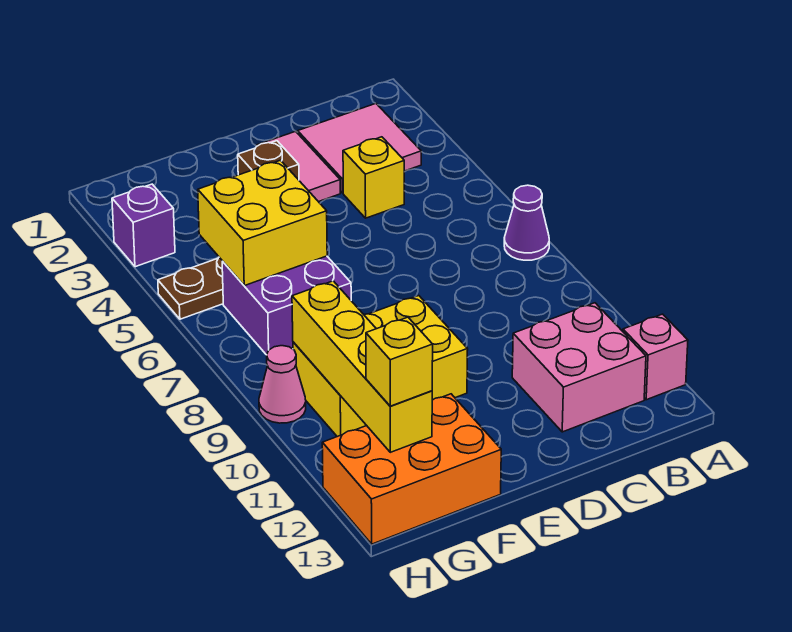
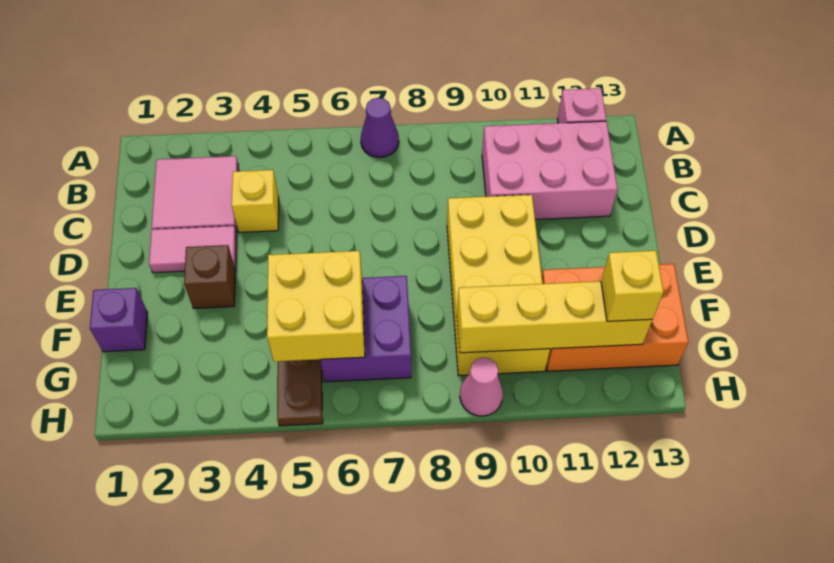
pink brick B11:C12 level 1 -> pink brick B10:C12 level 1
yellow brick E9:G10 level 1 -> yellow brick D9:G10 level 1
orange brick F12:H13 level 1 -> orange brick F11:G13 level 1
purple brick H3 level 1 -> purple brick F1 level 1

